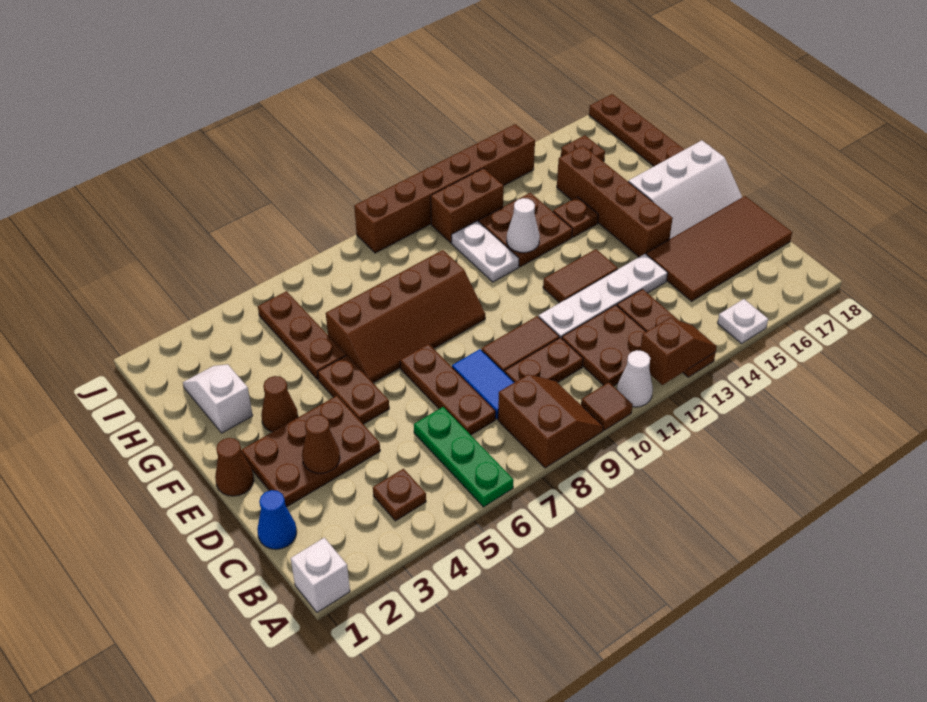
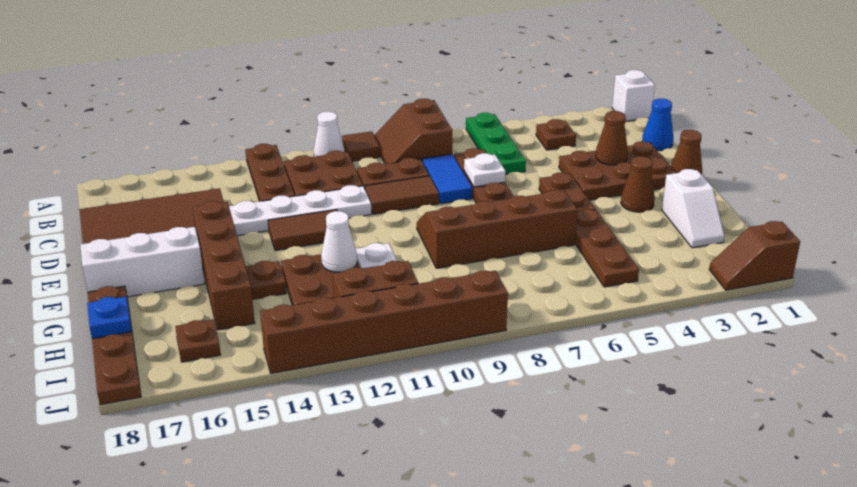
brown slope A12:A13 level 2 top 12 -> brown slope J1:J2 level 1 top 1
white plate A15 level 1 -> white plate D7 level 2
none -> blue plate H18 level 2

